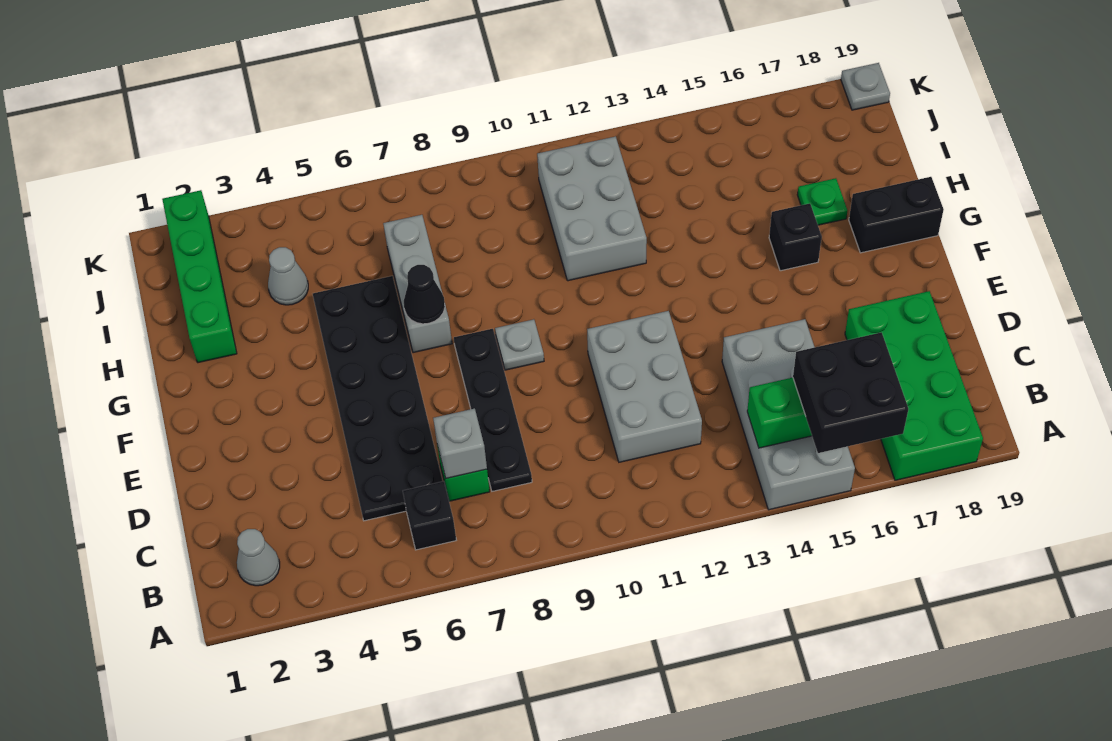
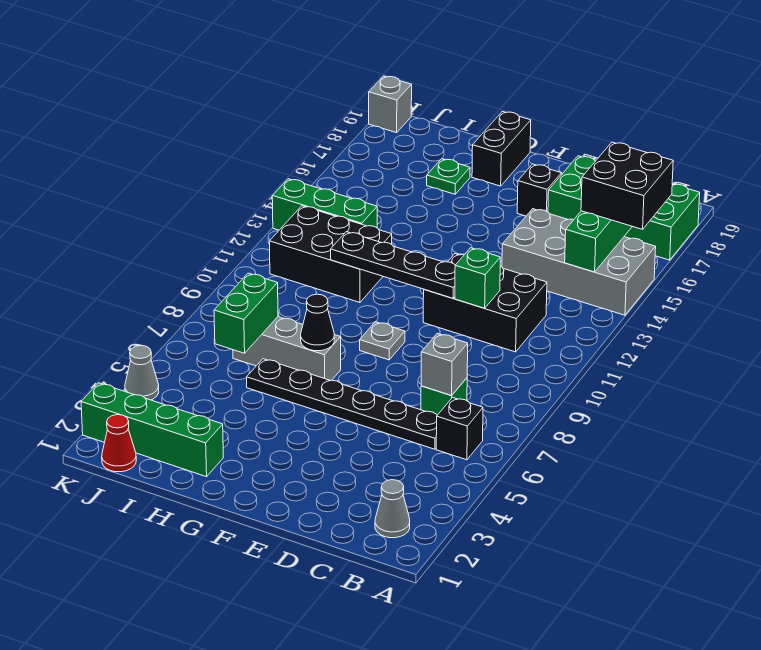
black plate C5:H6 level 1 -> black plate C6:H6 level 1
black plate C8:F8 level 1 -> black plate E11:H11 level 2
grey brick C11:E12 level 1 -> black brick C11:E12 level 1
none -> green brick D11 level 2
black brick G16 level 1 -> black brick E17 level 1
grey brick H11:J12 level 1 -> black brick H11:J12 level 1
grey cone I4 level 1 -> grey cone K4 level 1
none -> green brick I6:I7 level 2
none -> green brick I13:K13 level 1
none -> red cone J1 level 1
grey plate K19 level 1 -> grey brick K19 level 1

